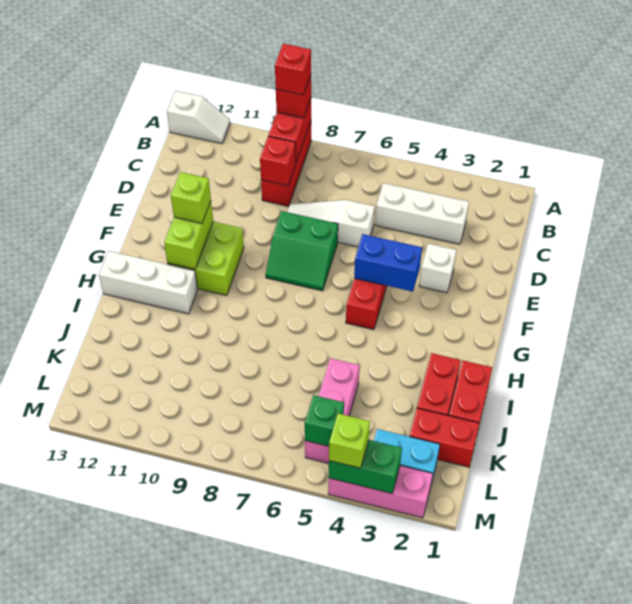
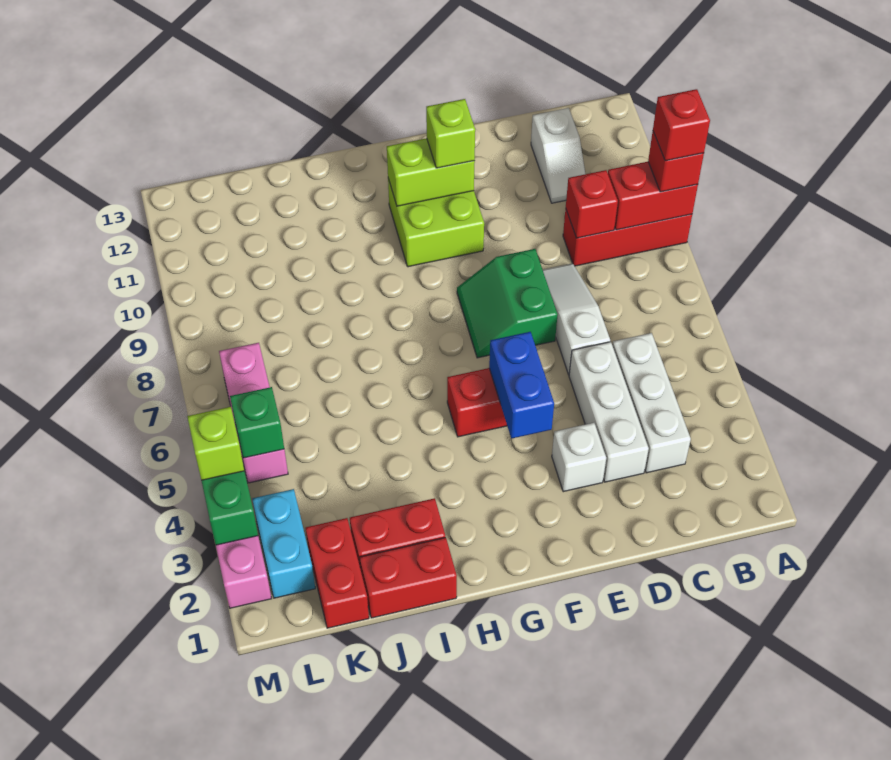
white slope A12:A13 level 1 top 13 -> white slope C11:C12 level 1 top 12
white brick H11:H13 level 1 -> white brick D3:D5 level 1
pink brick J5:L5 level 1 -> pink brick L5:L7 level 1

